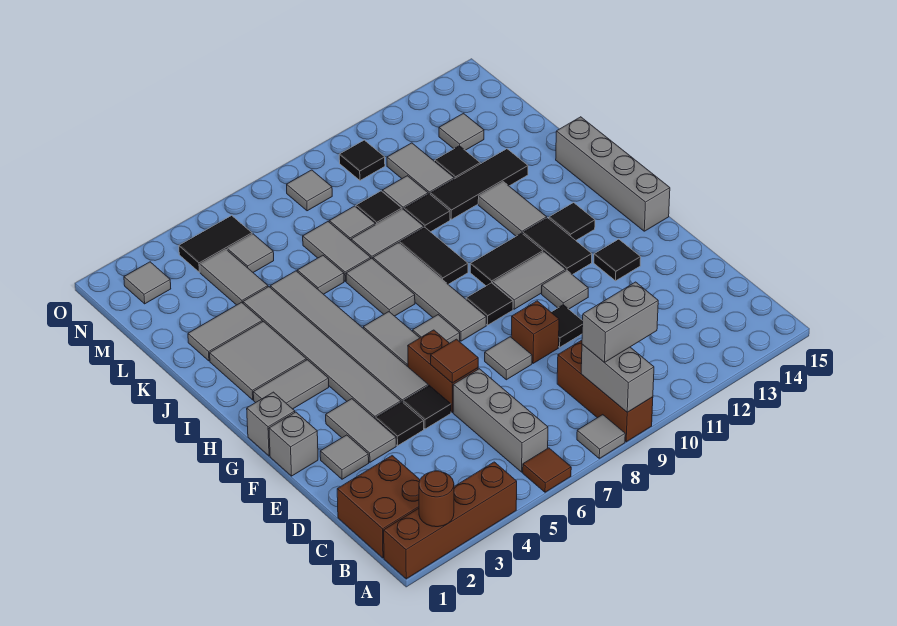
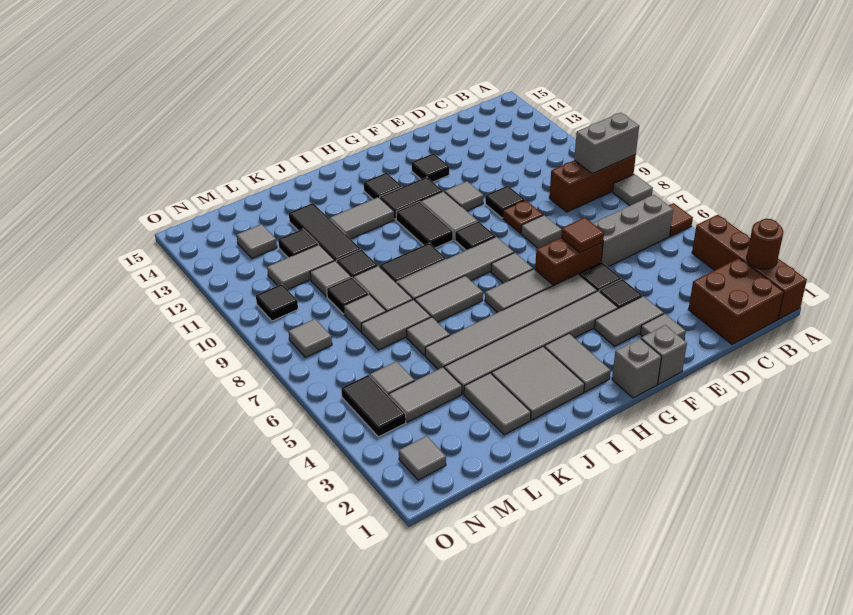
grey brick B9:B10 level 3 -> none
brown brick E9 level 1 -> brown plate E9 level 1
grey brick G15:J15 level 1 -> none

